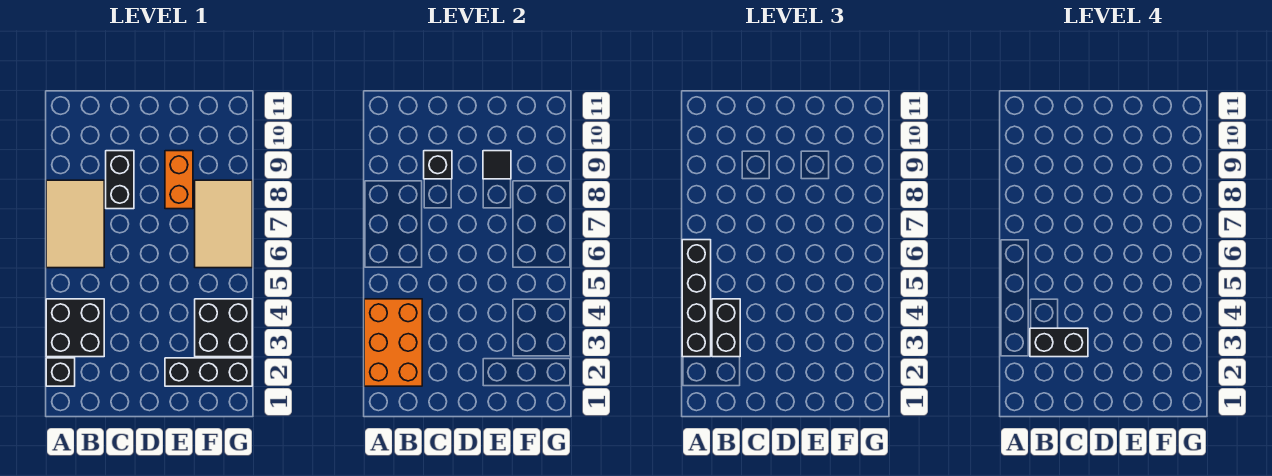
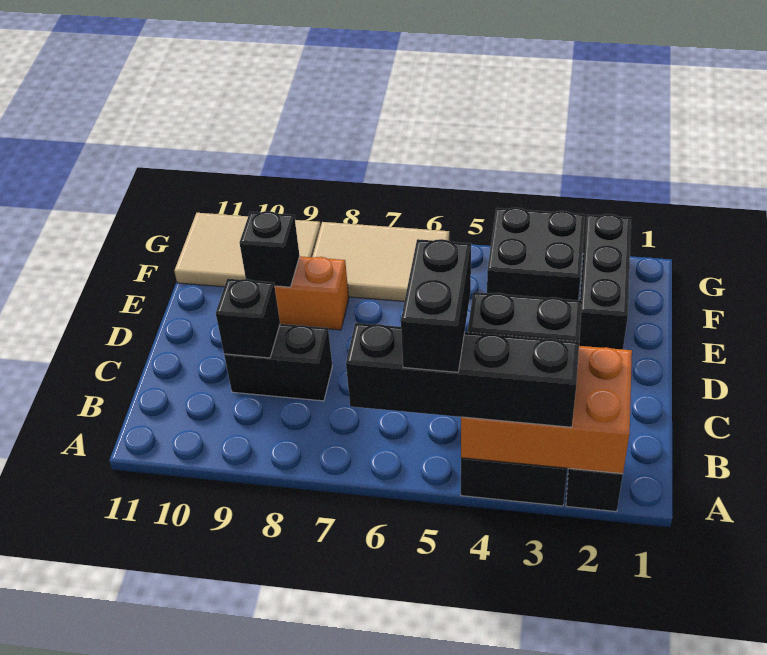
tan tile A6:B8 level 1 -> tan tile F9:G11 level 1
black brick B3:C3 level 4 -> black brick A5:B5 level 4
black tile E9 level 2 -> black brick E9 level 2

